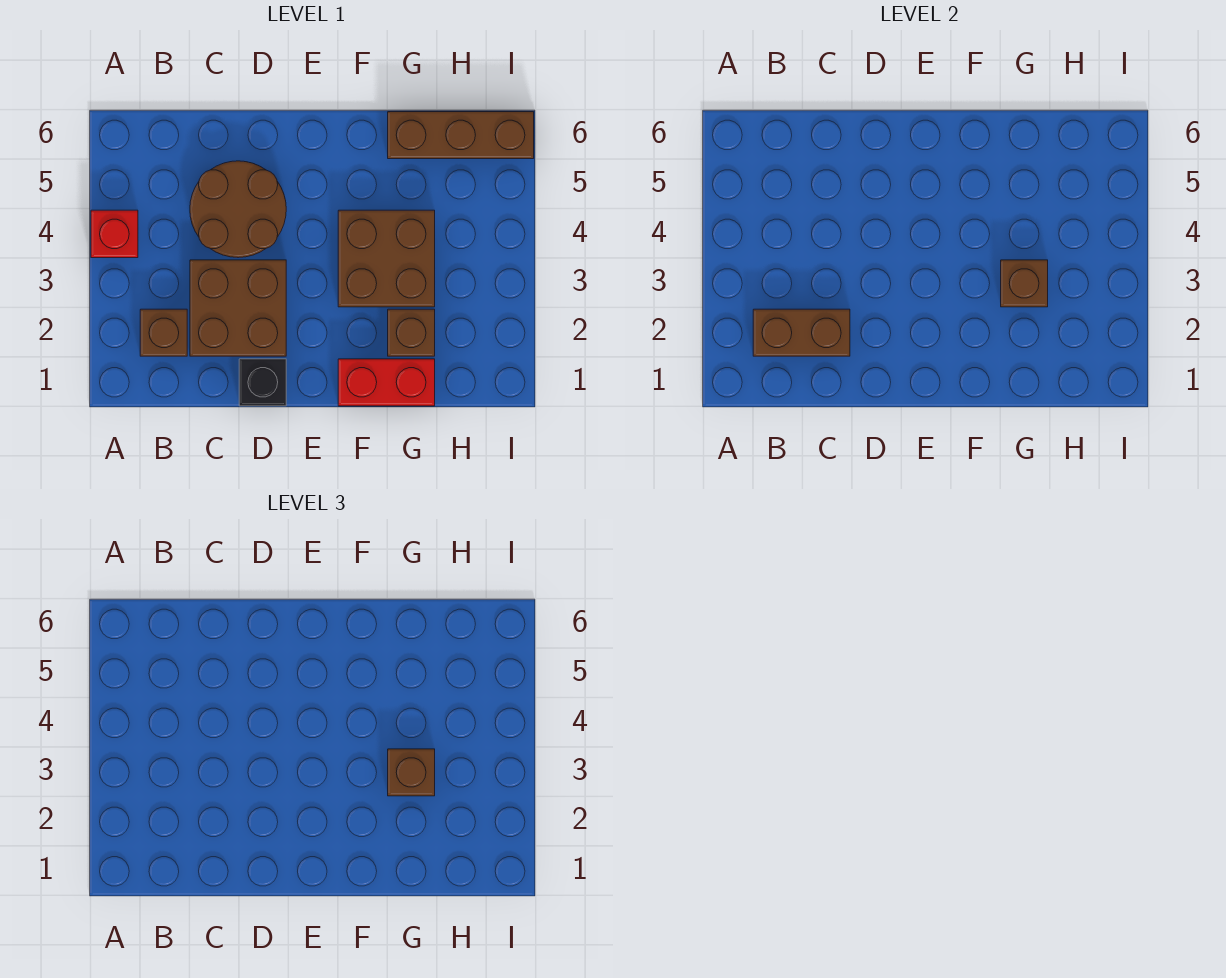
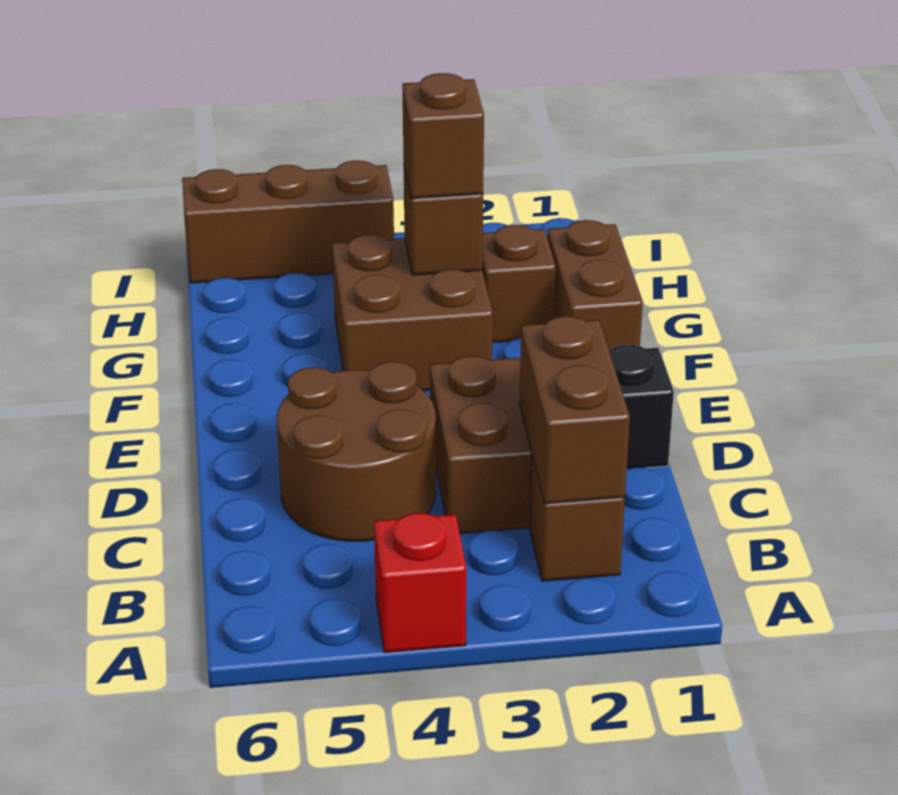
red brick F1:G1 level 1 -> brown brick F1:G1 level 1
brown brick G6:I6 level 1 -> brown brick I4:I6 level 1

